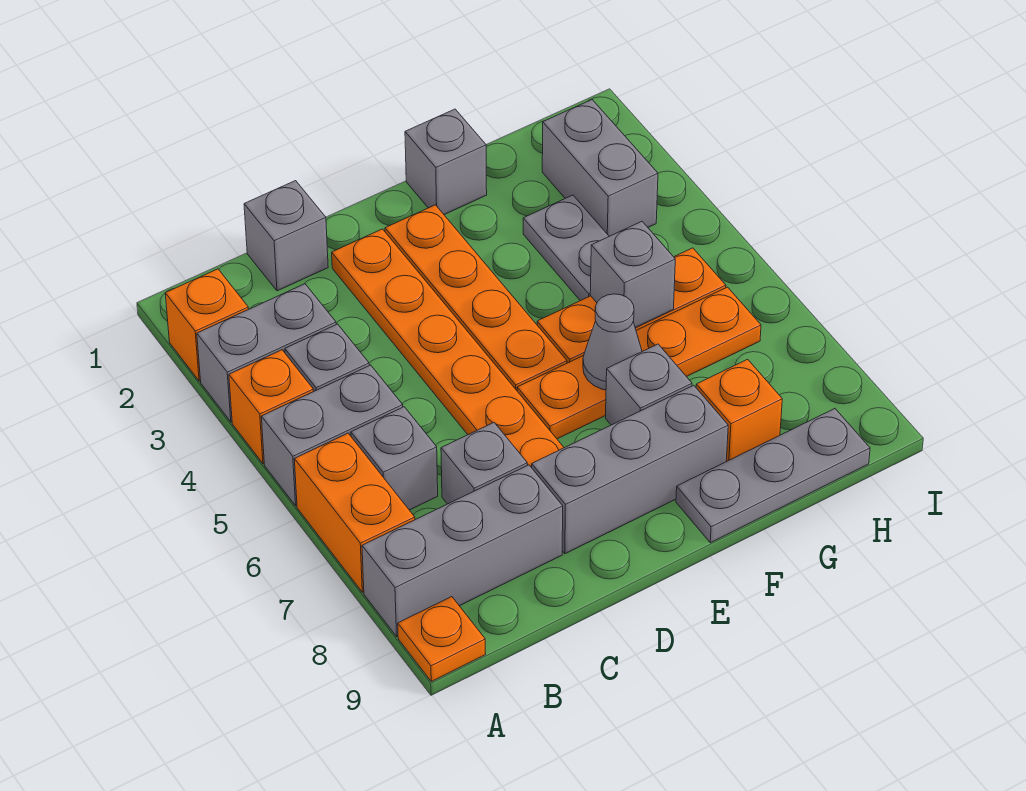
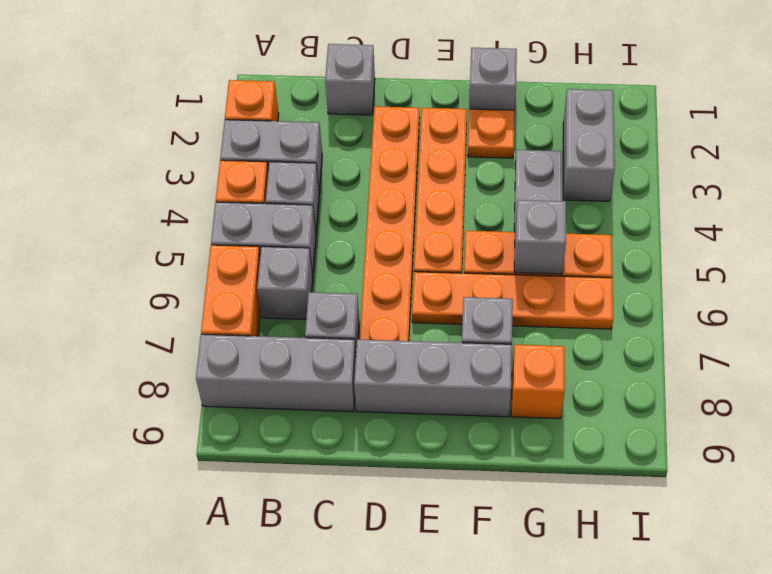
orange plate A9 level 1 -> orange plate F2 level 1
grey cone F6 level 2 -> none
grey plate F9:H9 level 1 -> none

